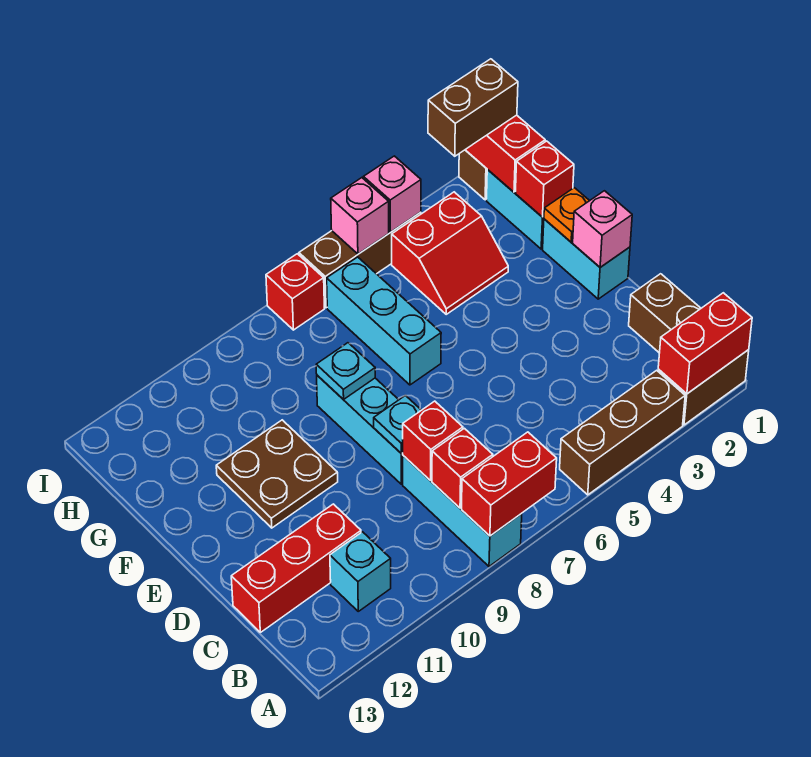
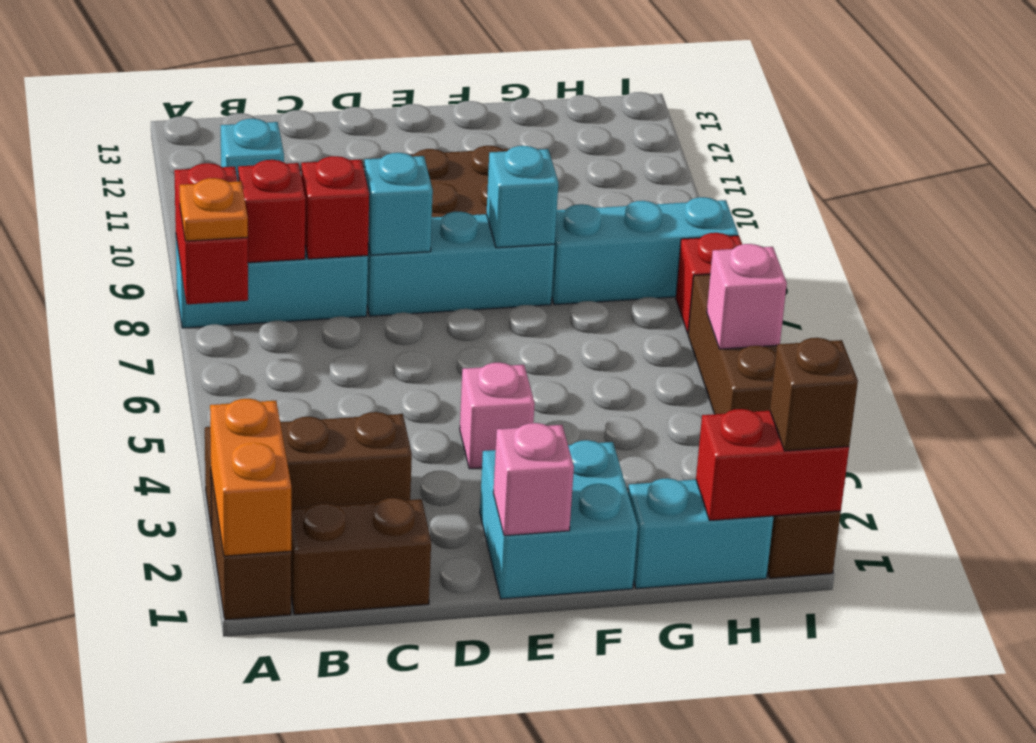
red brick A1:A2 level 2 -> orange brick A1:A2 level 2
brown brick A3:A5 level 1 -> brown brick A3:C3 level 1
red brick C11:C13 level 1 -> none
cyan plate D8 level 2 -> cyan brick D8 level 2
cyan brick E1:F1 level 1 -> cyan brick E1:F2 level 1
orange plate F1 level 2 -> orange plate A7 level 3
cyan brick F6:H6 level 1 -> cyan brick G8:I8 level 1
cyan plate F8 level 2 -> cyan brick F8 level 2
red brick G1 level 2 -> none
red slope G3:H4 level 1 top H -> none
brown brick I1:I2 level 3 -> brown brick I1 level 3
pink brick I4 level 2 -> pink brick E4 level 1

